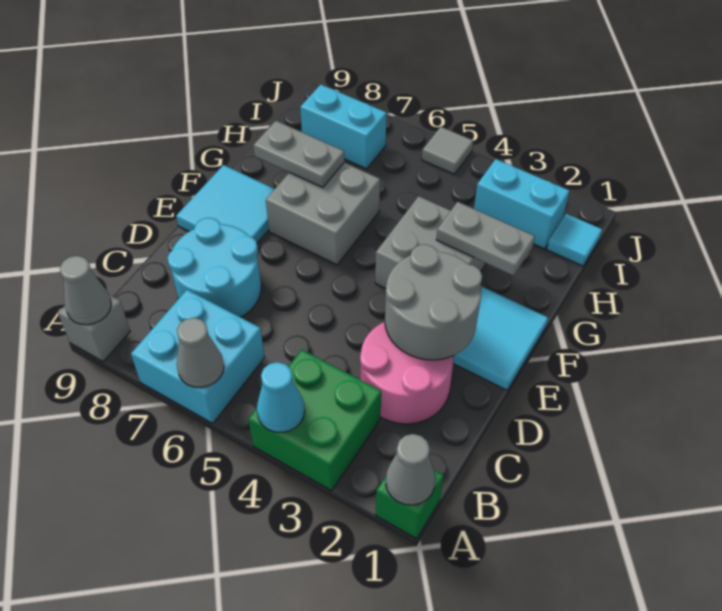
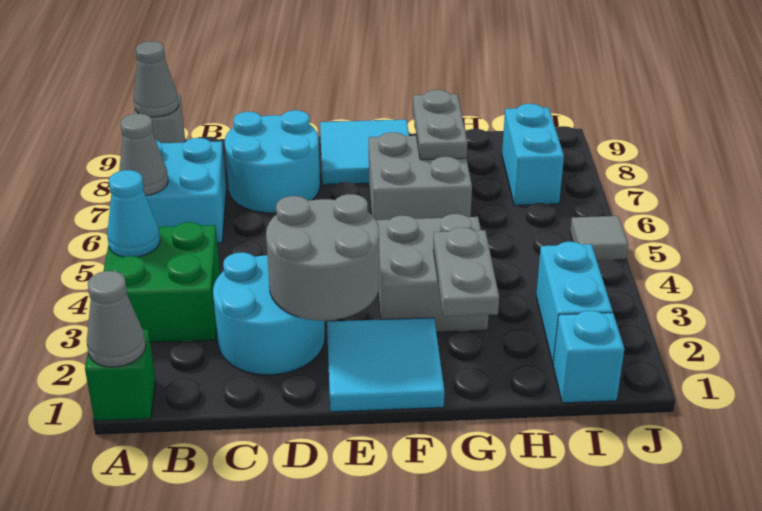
pink round brick C2:D3 level 1 -> cyan round brick C2:D3 level 1
cyan tile I1 level 1 -> cyan brick I1 level 1

